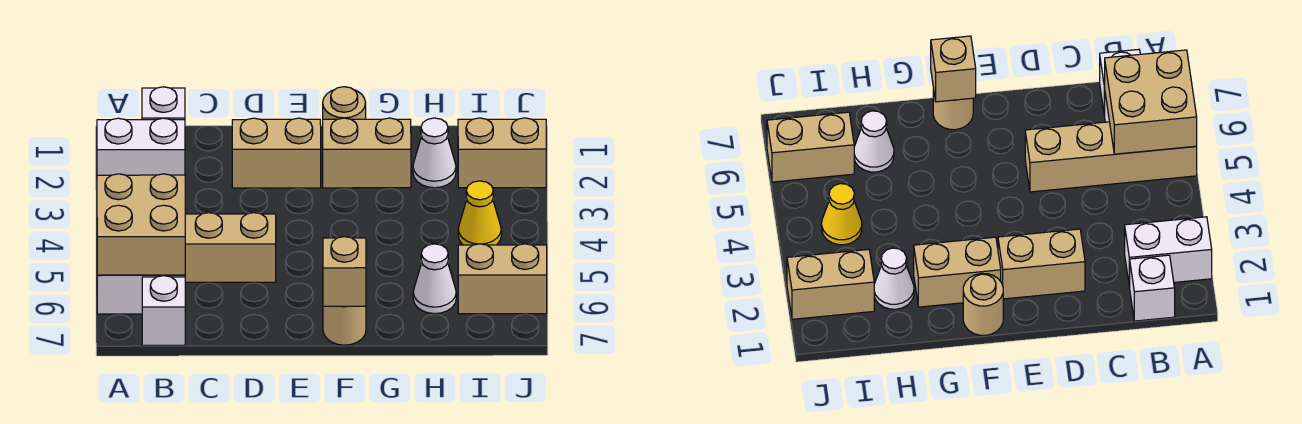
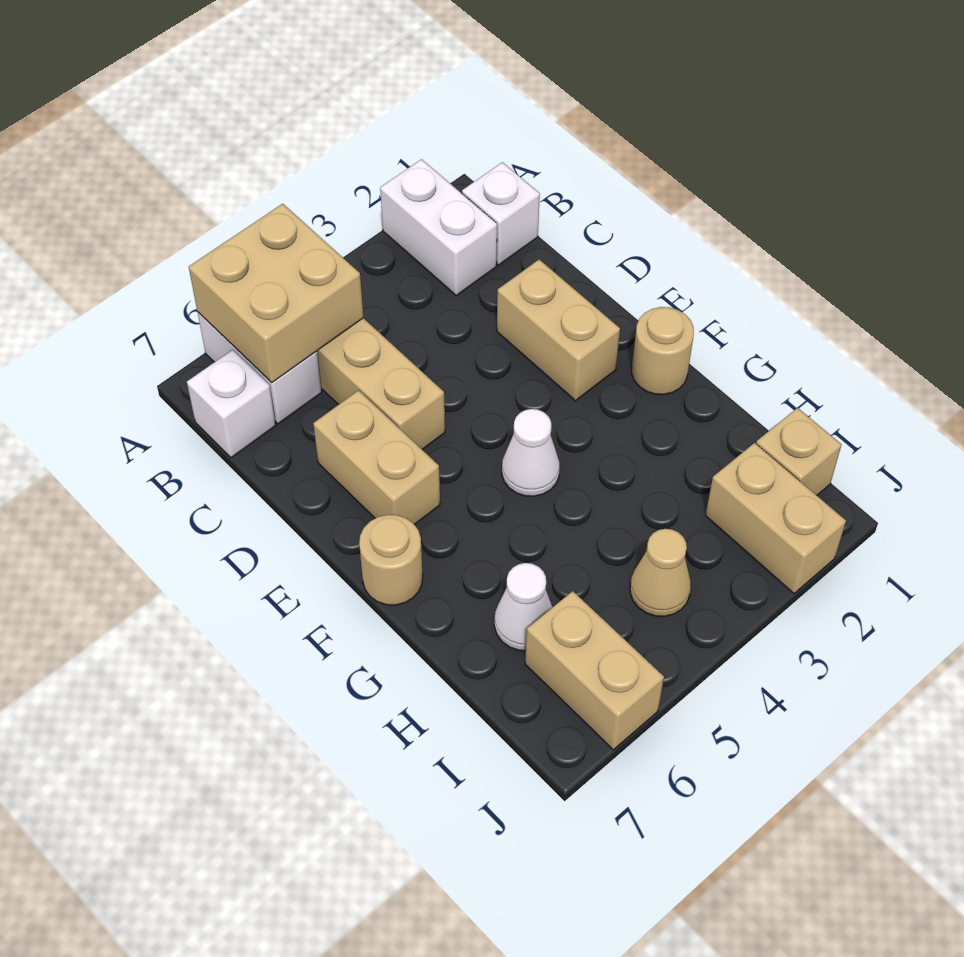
tan brick F2:G2 level 1 -> tan brick D6:E6 level 1
tan brick F7 level 2 -> tan brick I1 level 1
white cone H2 level 1 -> white cone F4 level 1
yellow cone I4 level 1 -> tan cone I4 level 1

